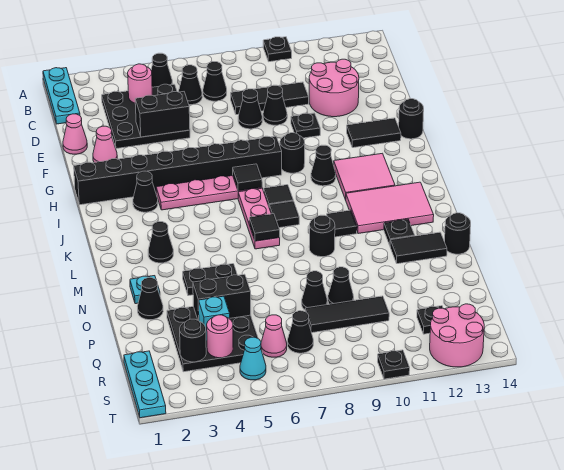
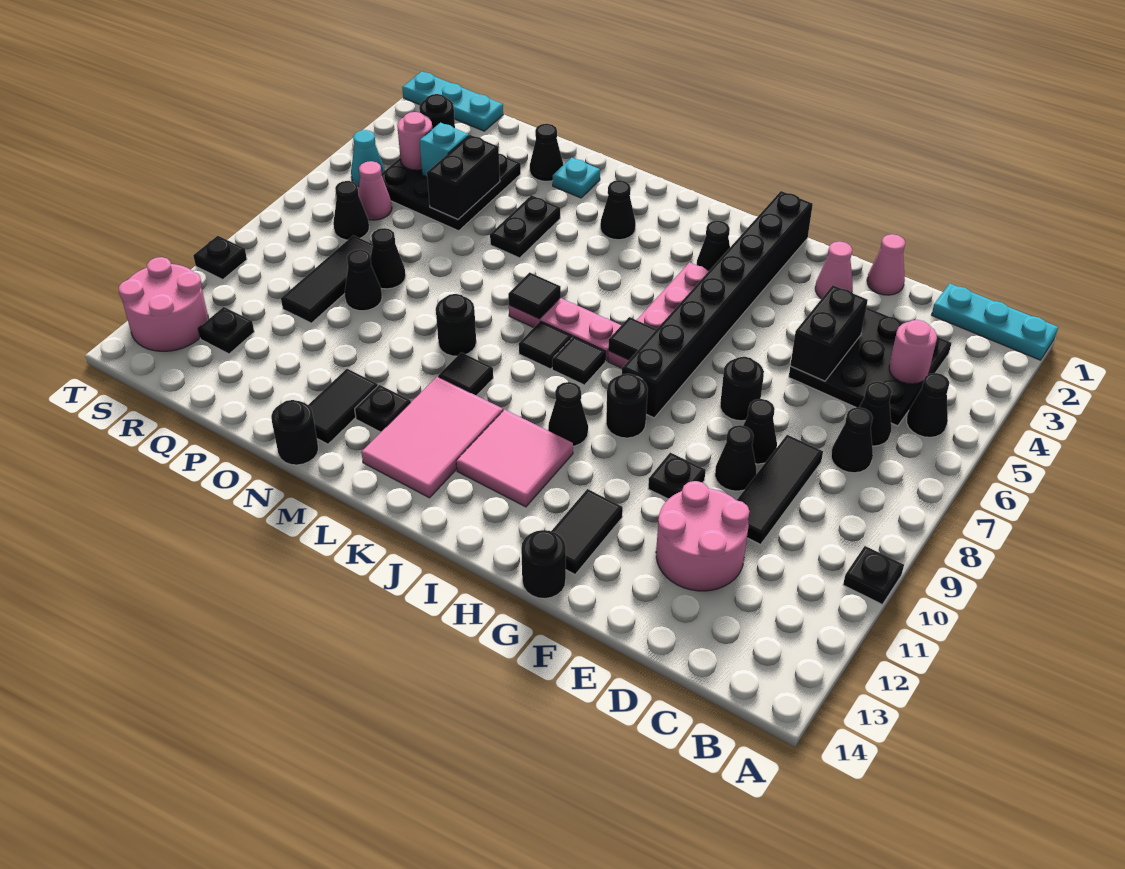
none -> black round brick F7 level 1

